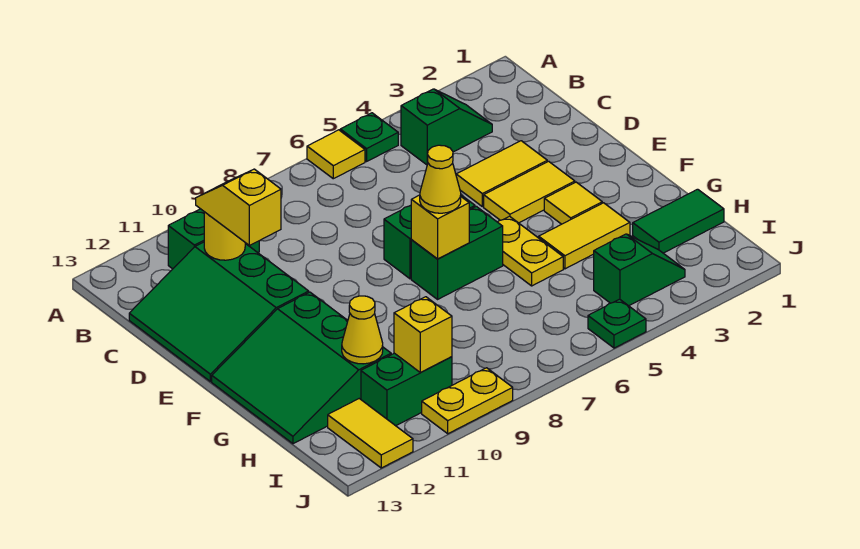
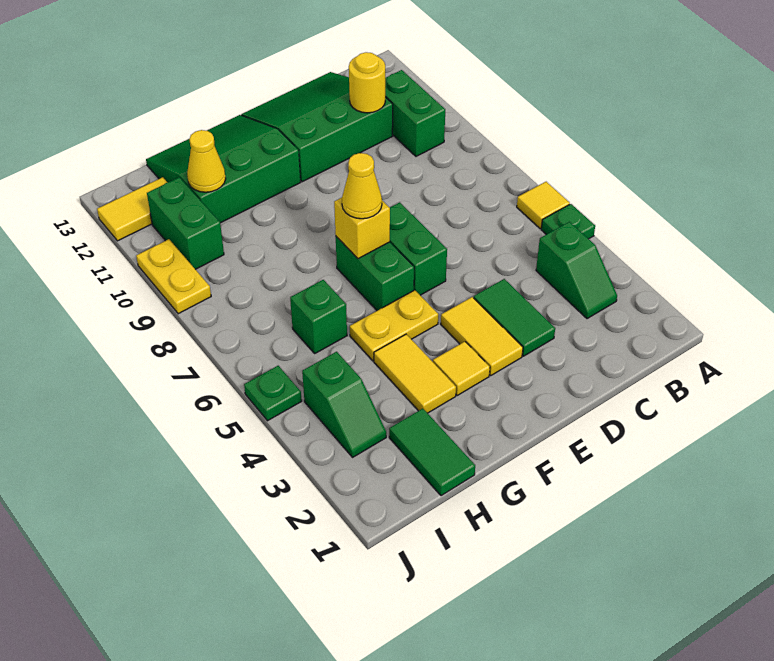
yellow slope C11:D11 level 3 top D -> none
yellow tile D3:D4 level 1 -> green tile D3:D4 level 1
none -> green brick H6 level 1
yellow brick I10 level 2 -> none

